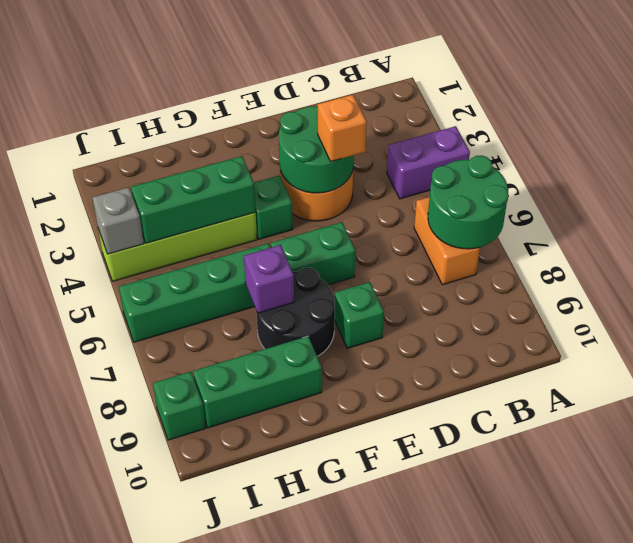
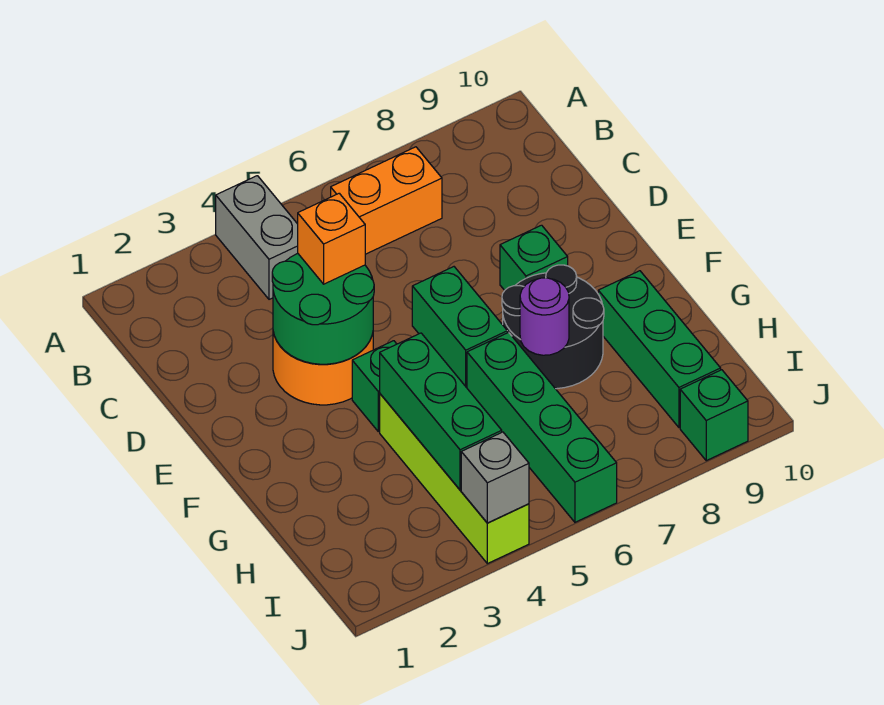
purple brick A4:B4 level 1 -> grey brick A4:B4 level 1
green round brick A6:B7 level 2 -> none
purple brick G7 level 2 -> purple round brick G7 level 2

